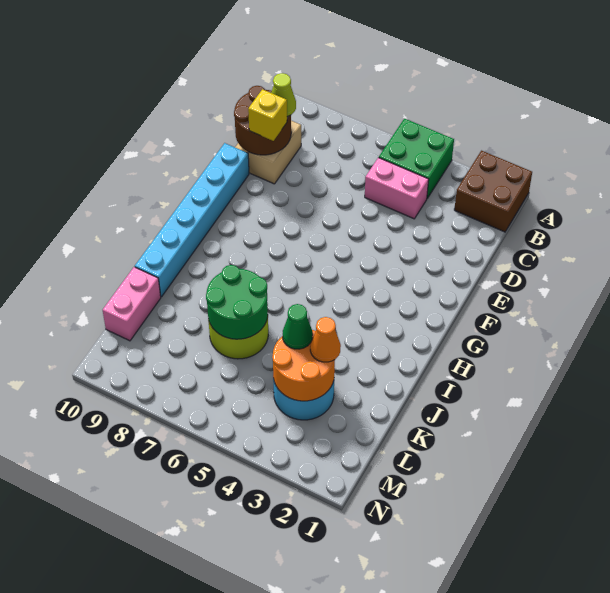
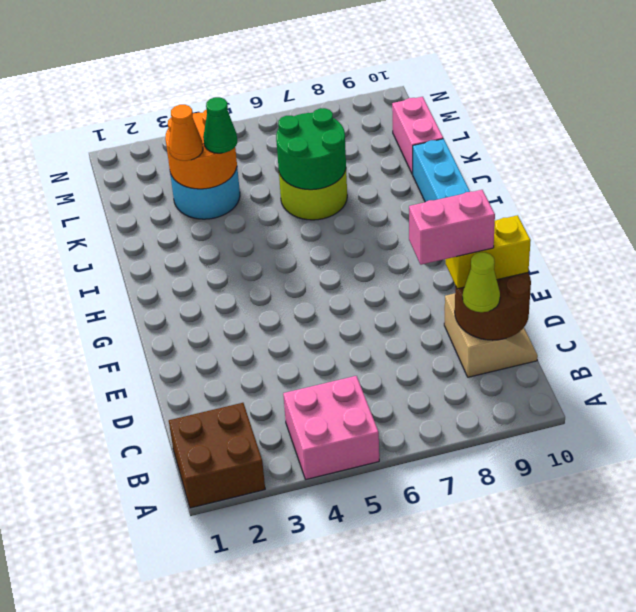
green brick A4:B5 level 1 -> pink brick A4:B5 level 1
pink brick C4:C5 level 1 -> pink brick D8:D9 level 4
yellow brick D9 level 3 -> yellow brick D9:D10 level 3

